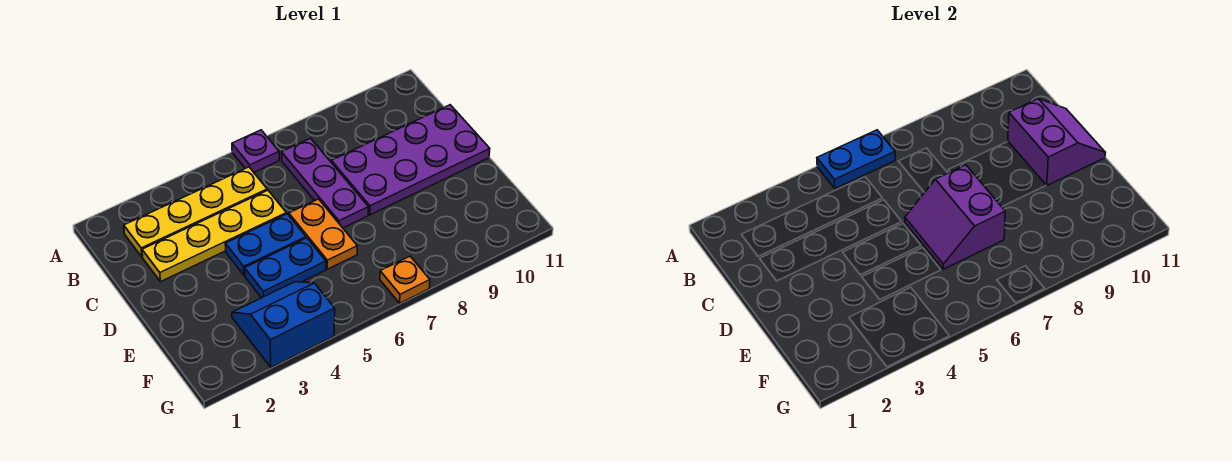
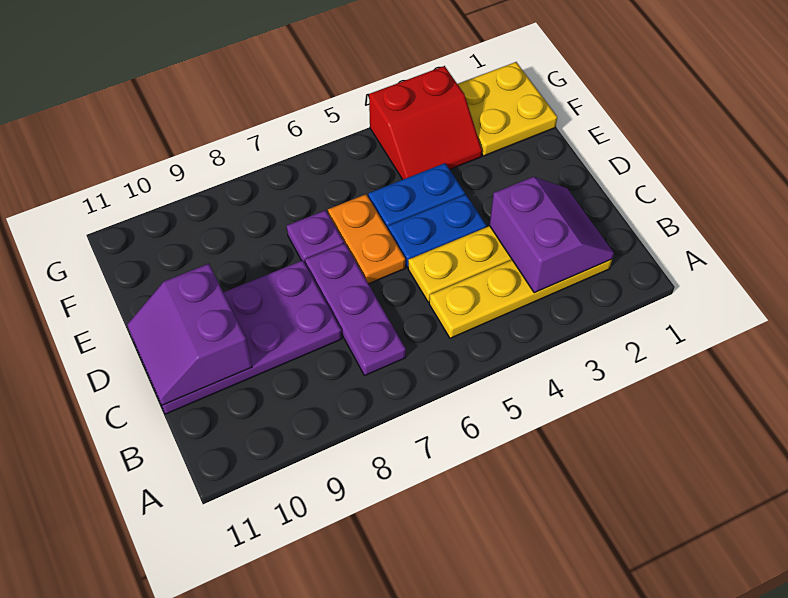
blue plate A5:A6 level 2 -> none
purple plate A6 level 1 -> purple plate E7 level 1
purple slope D6:E7 level 2 top 7 -> purple slope B2:C3 level 2 top 3
none -> yellow plate F1:G2 level 1
blue slope F3:G4 level 1 top G -> red slope F3:G4 level 1 top G
orange plate G7 level 1 -> none

